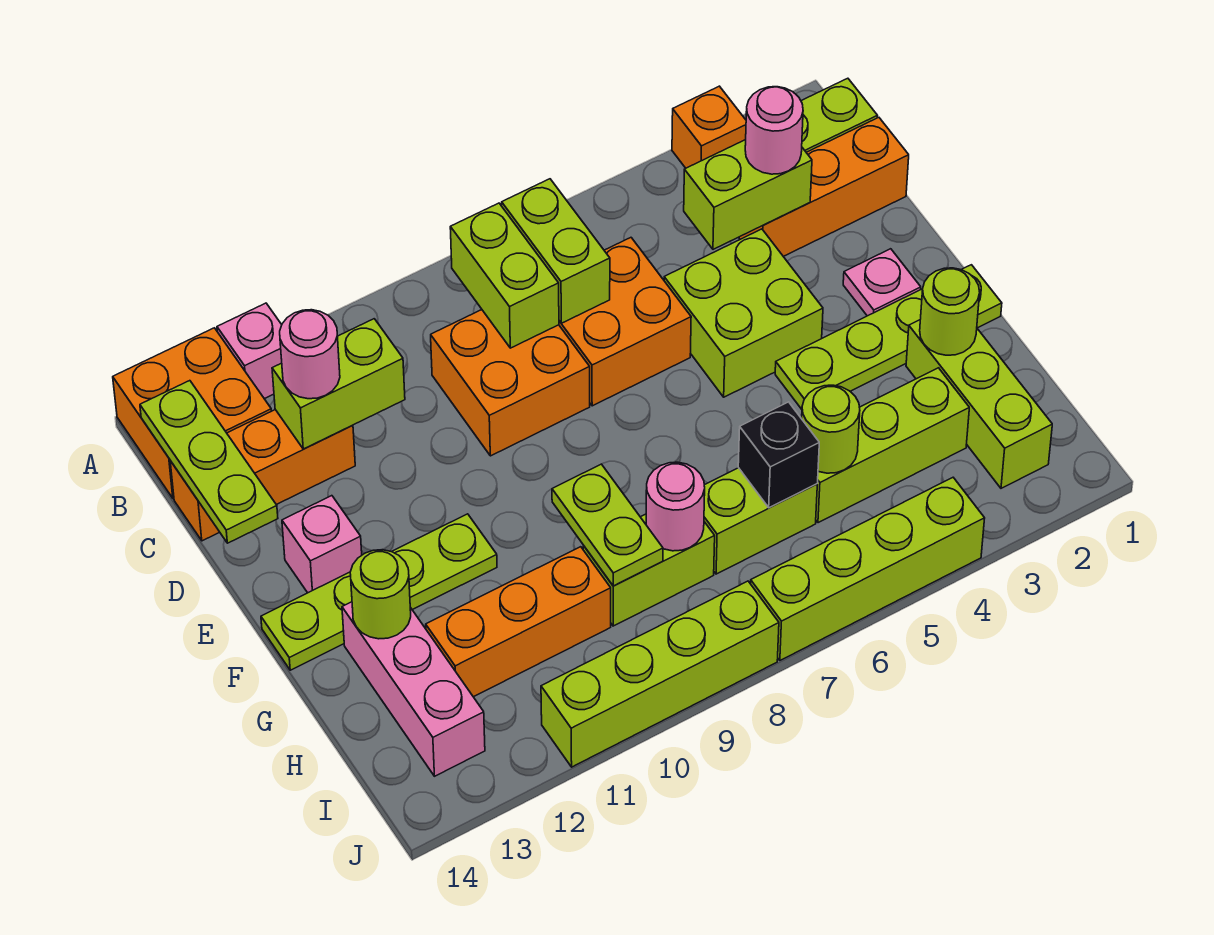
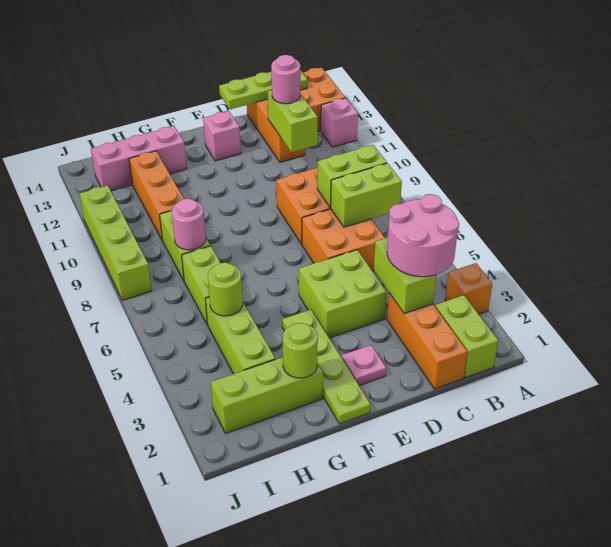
pink round brick C3 level 3 -> pink round brick B3:C4 level 3
lime plate F11:F14 level 1 -> none
lime plate G9:H9 level 2 -> none
lime round brick G13 level 2 -> none
black brick H6 level 2 -> none
lime brick J4:J7 level 1 -> none

